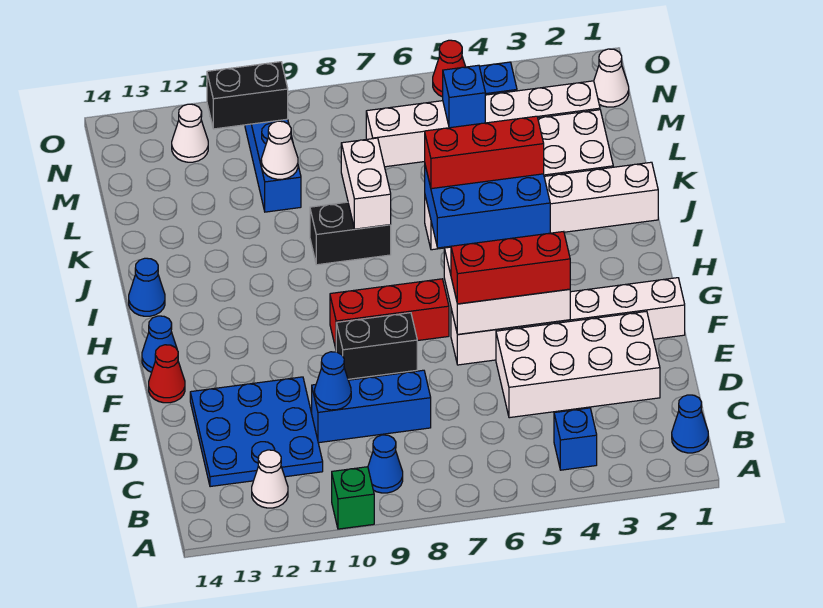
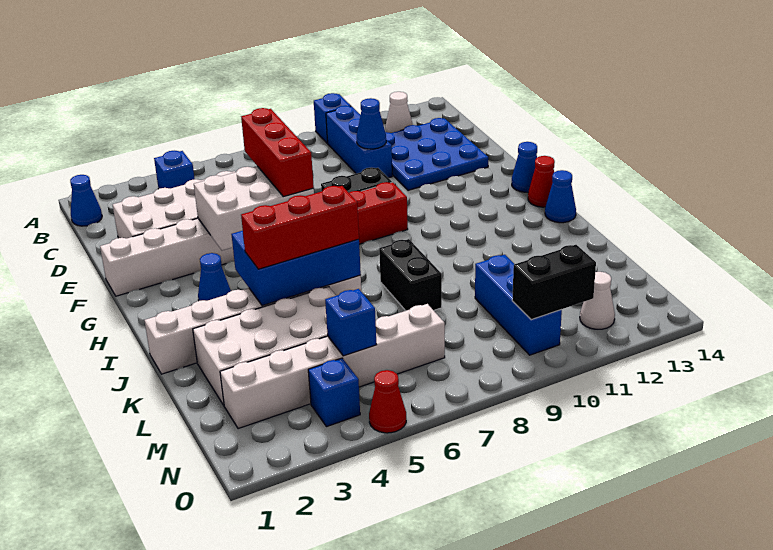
green brick A10 level 1 -> blue brick A10 level 1
blue cone B9 level 1 -> blue cone H3 level 1
blue brick D8:D10 level 1 -> blue brick B10:D10 level 1
red brick F4:F6 level 3 -> red brick E6:G6 level 3
red cone F14 level 1 -> red cone H14 level 1
black brick J8:J9 level 1 -> black brick J8:K8 level 1
white brick J8:K8 level 2 -> none
white cone L10 level 2 -> none
white cone N1 level 1 -> none

